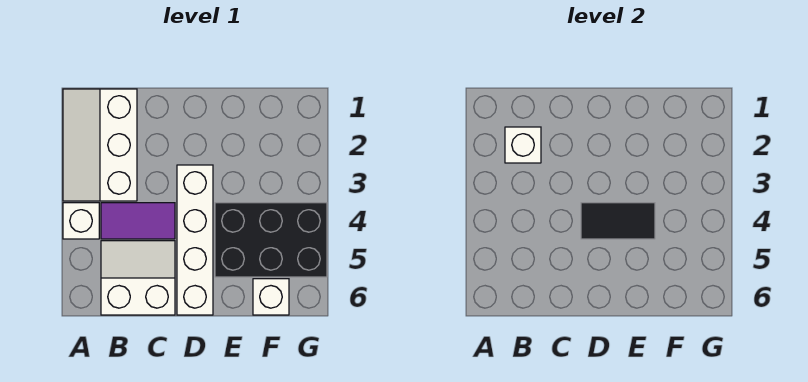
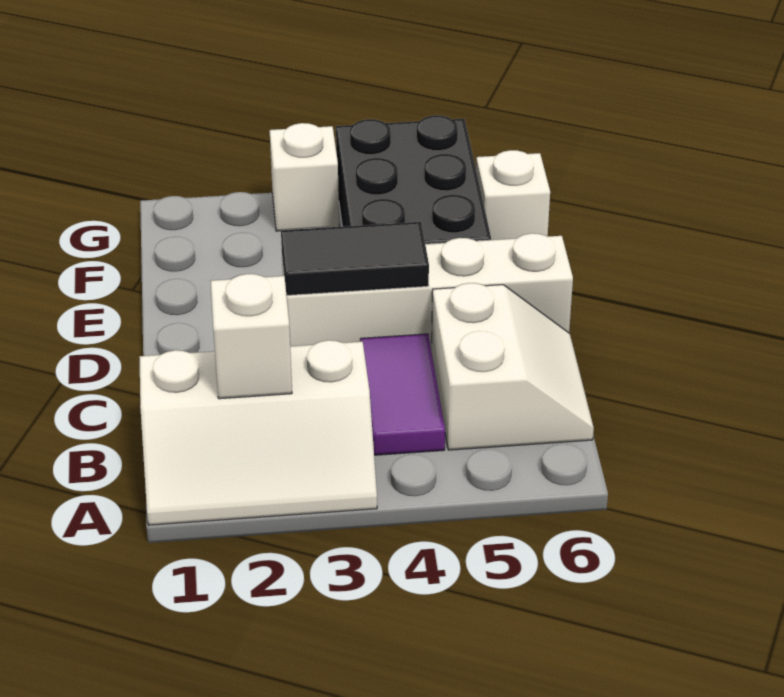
white brick A4 level 1 -> white brick G3 level 1
white slope B5:C6 level 1 top 6 -> white slope B5:C6 level 1 top 5
black tile D4:E4 level 2 -> black tile D3:D4 level 2

